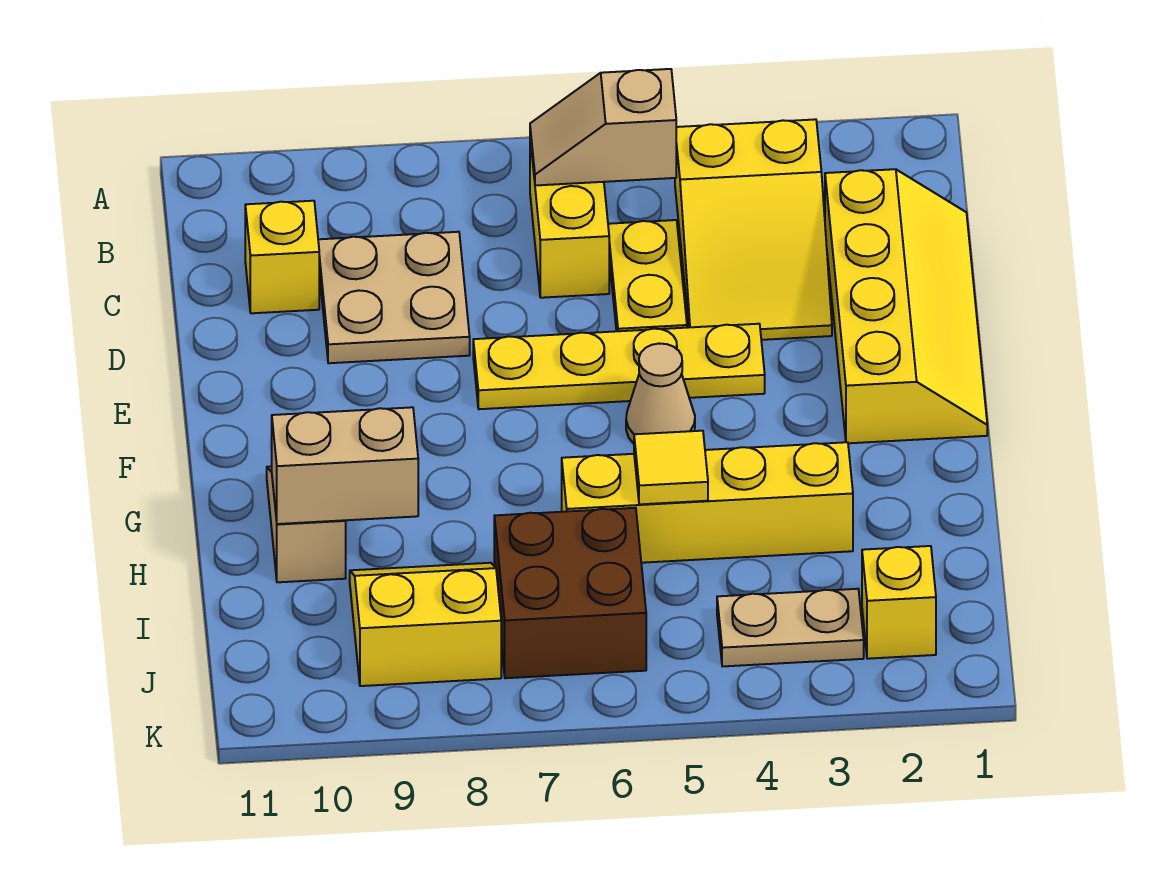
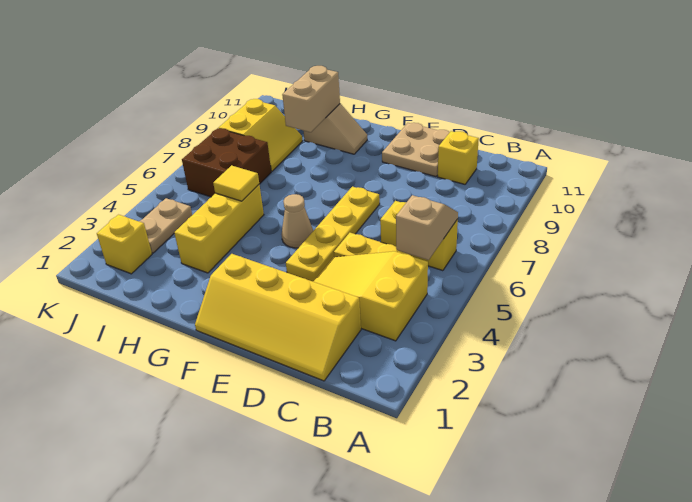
tan plate C8:D9 level 1 -> tan plate D10:E11 level 1
yellow brick H3:H6 level 1 -> yellow brick H3:H5 level 1

